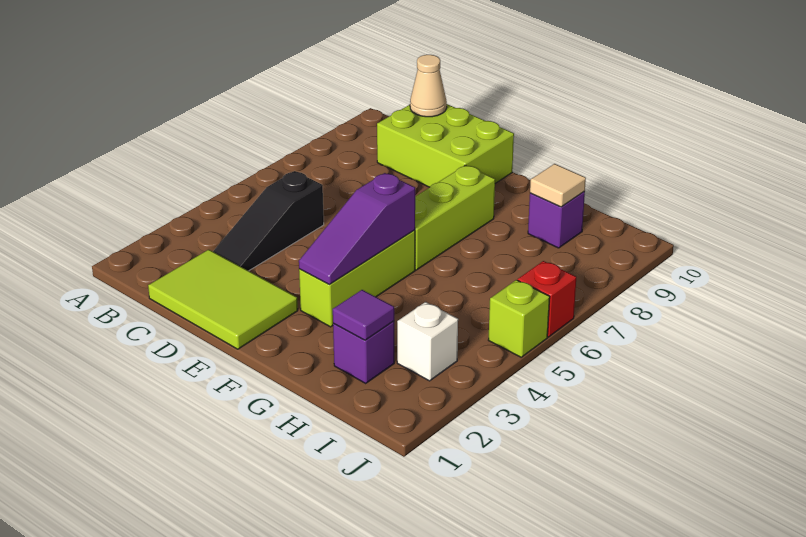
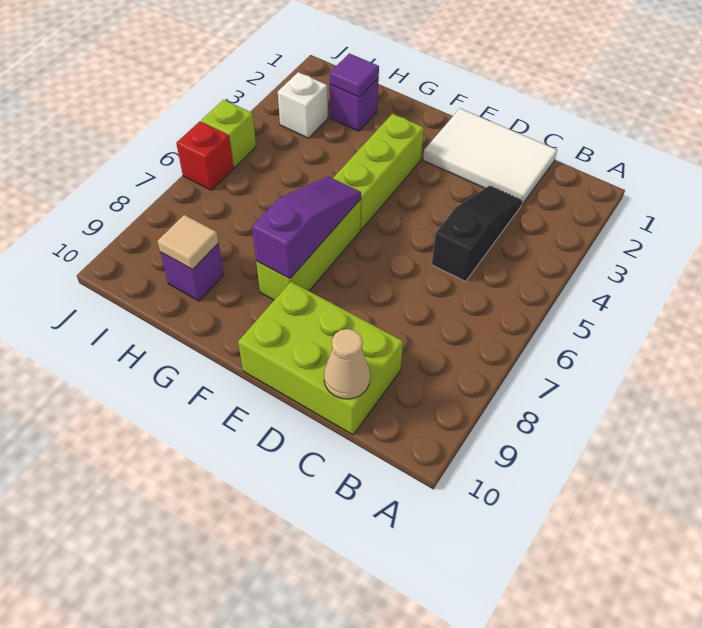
lime tile C1:E2 level 1 -> white tile C1:E2 level 1
purple slope F3:F5 level 2 top 5 -> purple slope F6:F8 level 2 top 8

